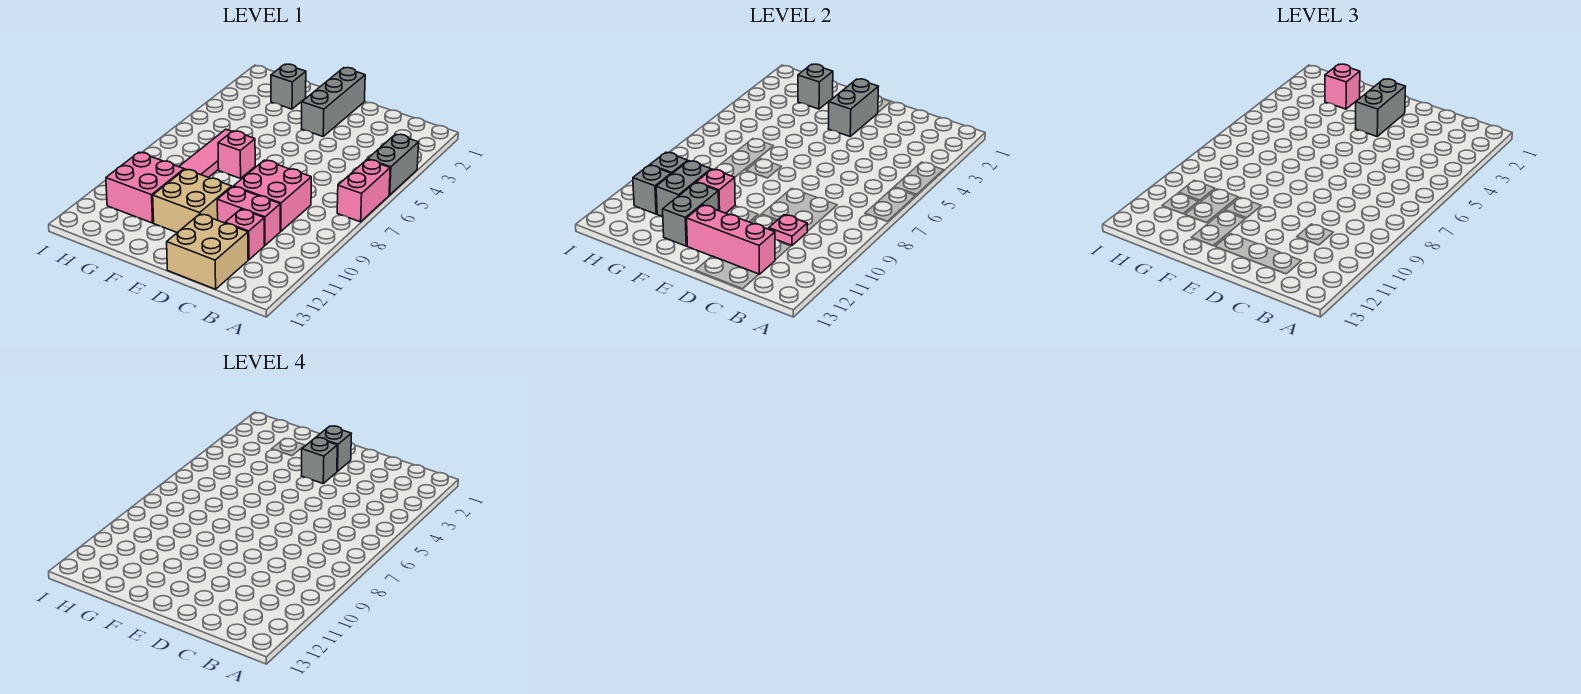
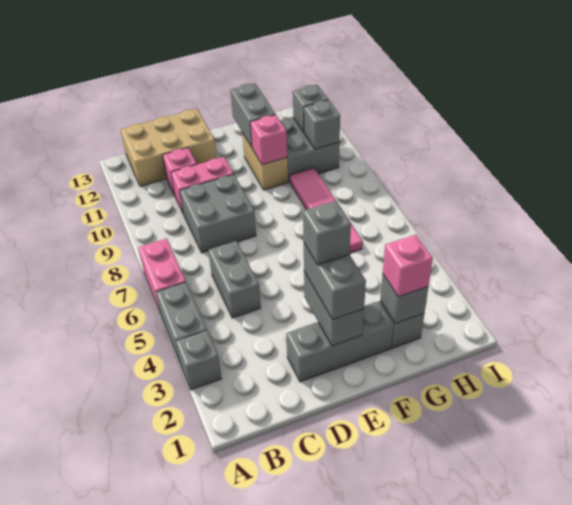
pink brick C8:D9 level 1 -> grey brick C8:D9 level 1
pink plate C10 level 2 -> none
tan brick C12:D13 level 1 -> tan brick B12:D13 level 1
pink brick C12:E12 level 2 -> none
grey brick E1:E3 level 1 -> grey brick D2:F2 level 1
grey brick E2 level 4 -> grey brick A3 level 1
tan brick E10:F11 level 1 -> tan brick F10:F11 level 1
pink brick F7 level 1 -> none
pink brick G10:H11 level 1 -> grey brick G10:H11 level 1
grey brick G10:G11 level 2 -> grey brick C5:C6 level 1

